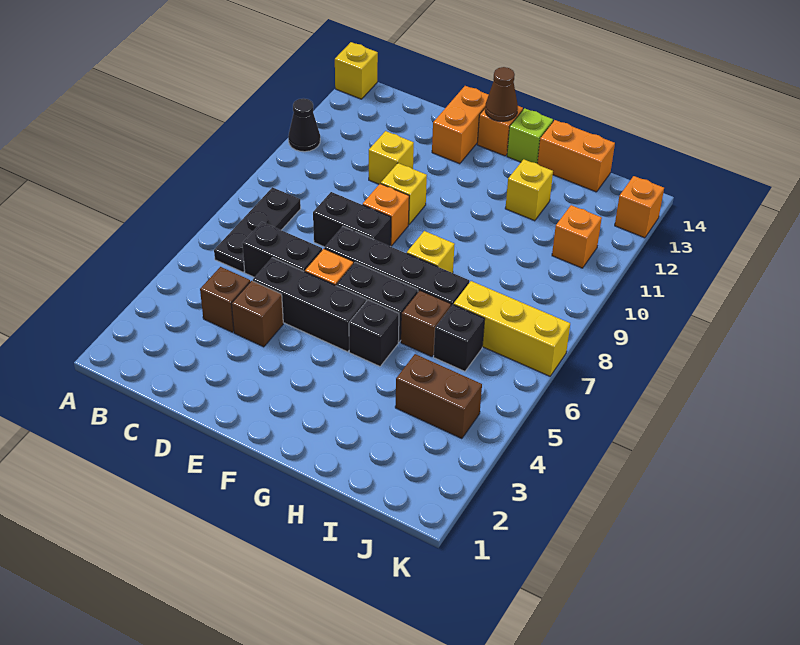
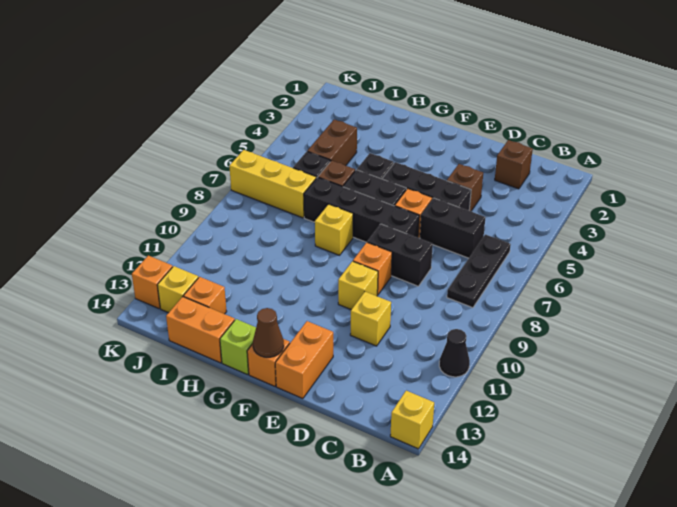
brown brick C4 level 1 -> brown brick C2 level 1
yellow brick H12 level 1 -> yellow brick J13 level 1
brown brick I4:J4 level 1 -> brown brick I4:I5 level 1
orange brick J11 level 1 -> orange brick I13 level 1

